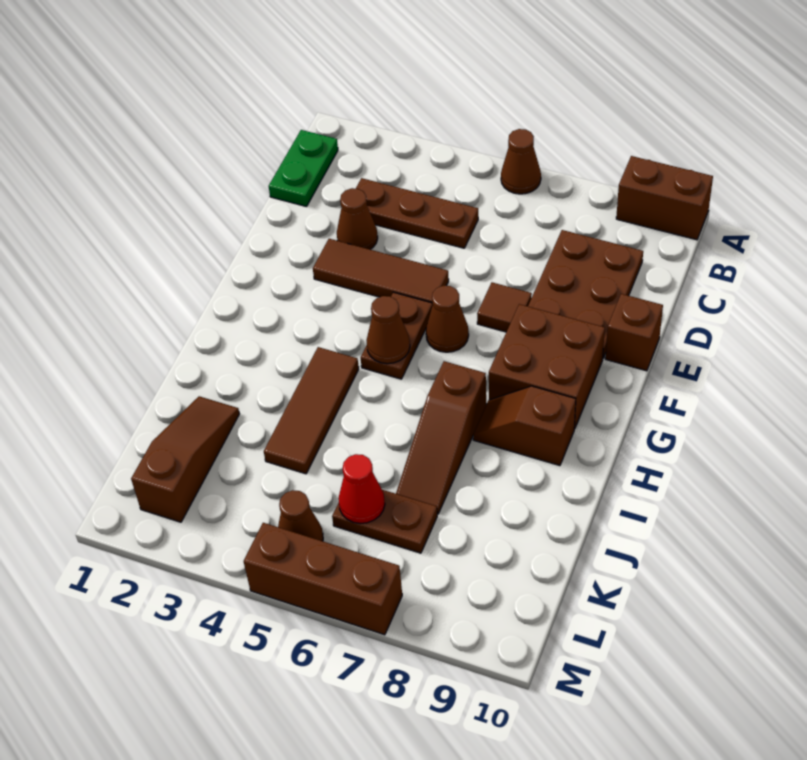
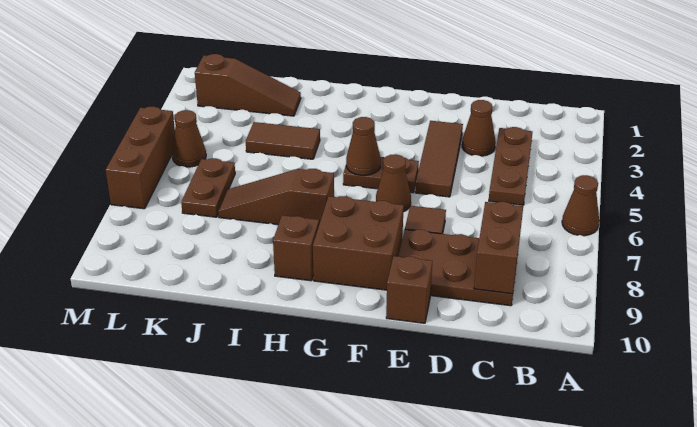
brown brick A9:A10 level 1 -> brown brick C8:C9 level 2
green plate B1:C1 level 1 -> none
brown tile H4:J4 level 1 -> brown tile I4:J4 level 1
red cone K6 level 2 -> none

